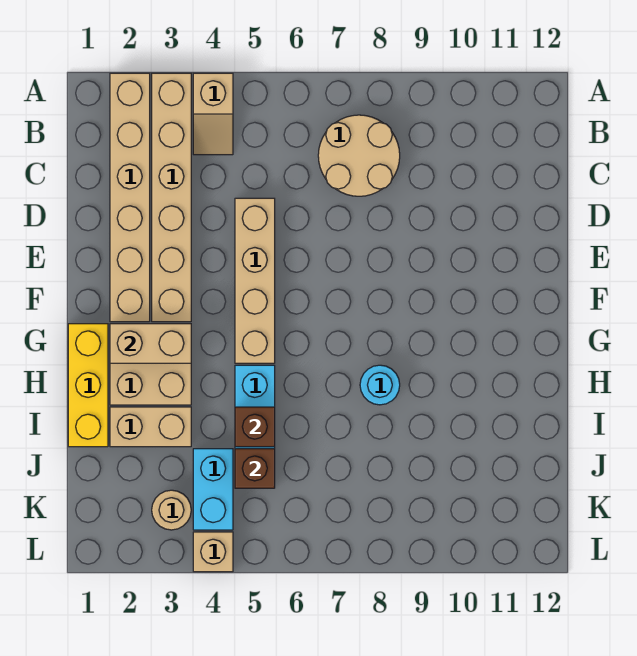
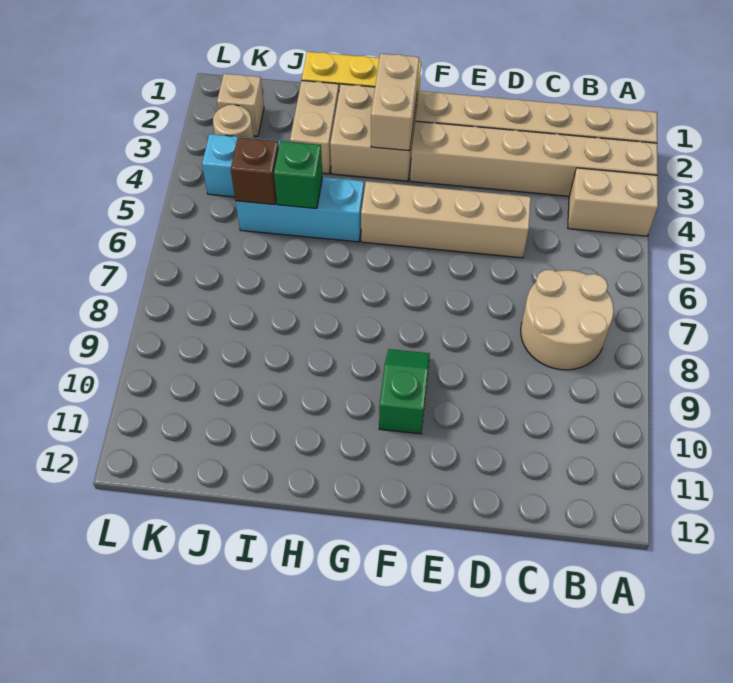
tan slope A4:B4 level 1 top A -> tan brick A4:B4 level 1
none -> green slope F9:F10 level 1 top 10
cyan round brick H8 level 1 -> none
brown brick I5 level 2 -> green brick I5 level 2
tan brick L4 level 1 -> tan brick K2 level 1

